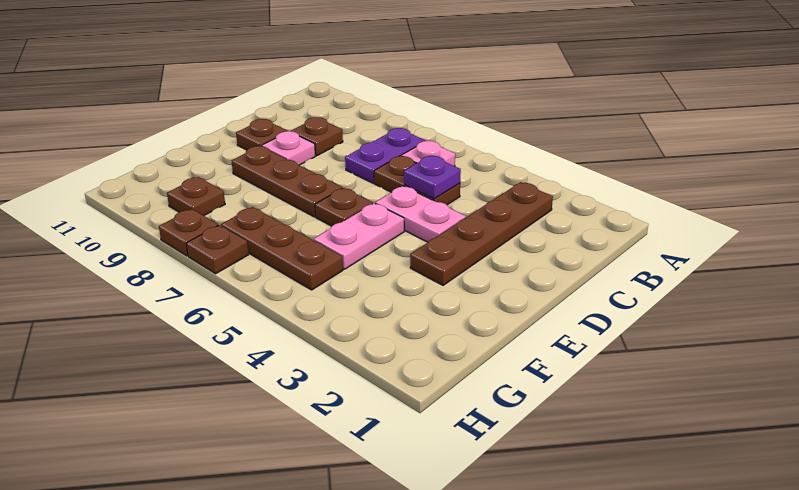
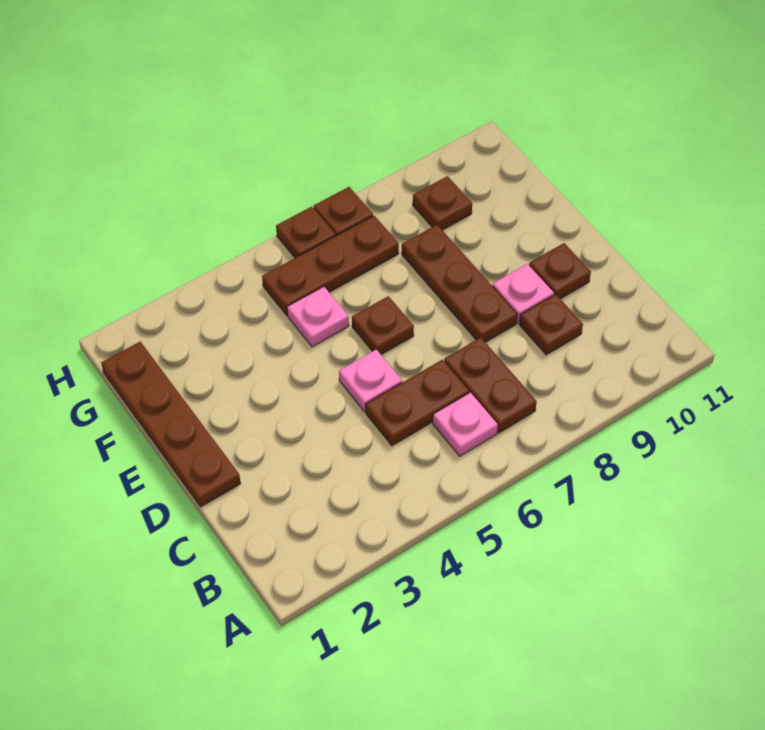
brown plate B3:E3 level 1 -> brown plate D1:G1 level 1
purple plate B7:C7 level 1 -> brown plate B7:C7 level 1
purple plate C5 level 2 -> none
pink plate D4:D5 level 1 -> pink plate D5 level 1
pink plate E5:F5 level 1 -> pink plate F5 level 1
brown plate E7:E9 level 1 -> brown plate D8:F8 level 1
brown plate H8 level 1 -> brown plate H6 level 1

